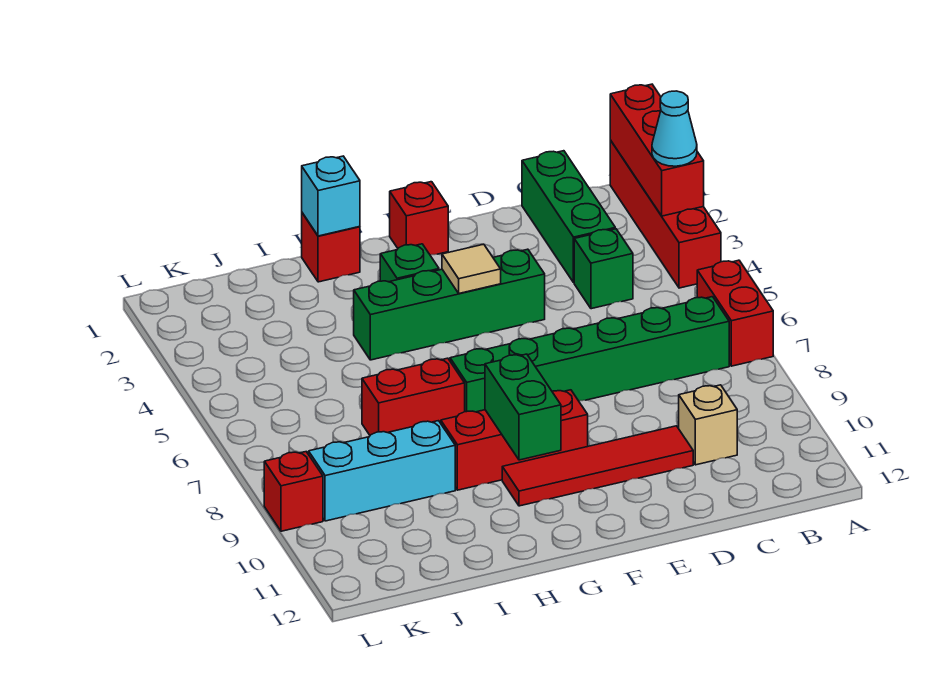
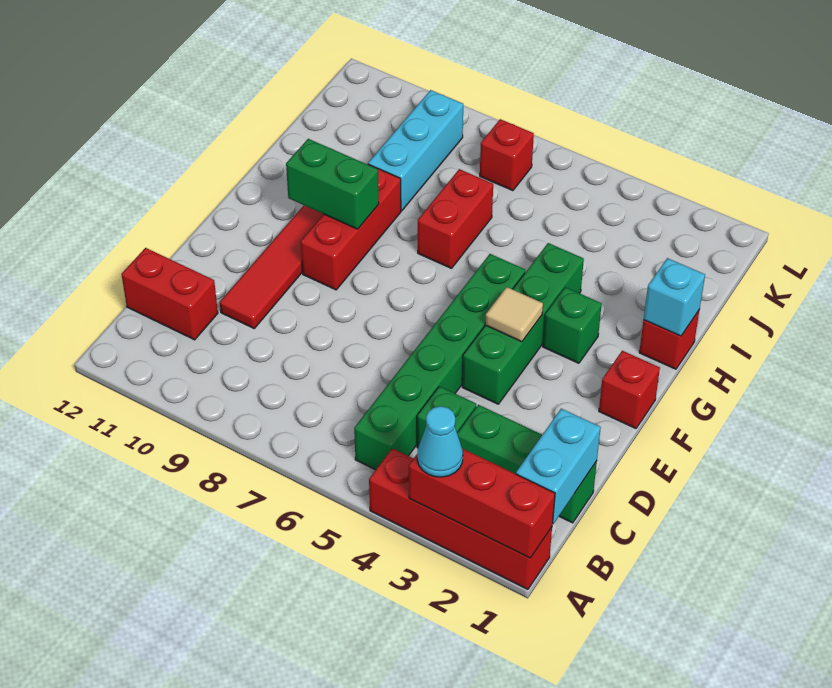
red brick A6:A7 level 1 -> red brick C11:C12 level 1
none -> cyan brick B1:C1 level 2
green brick B7:G7 level 1 -> green brick B5:G5 level 1
tan brick C10 level 1 -> none
red brick L9 level 1 -> red brick K7 level 1

